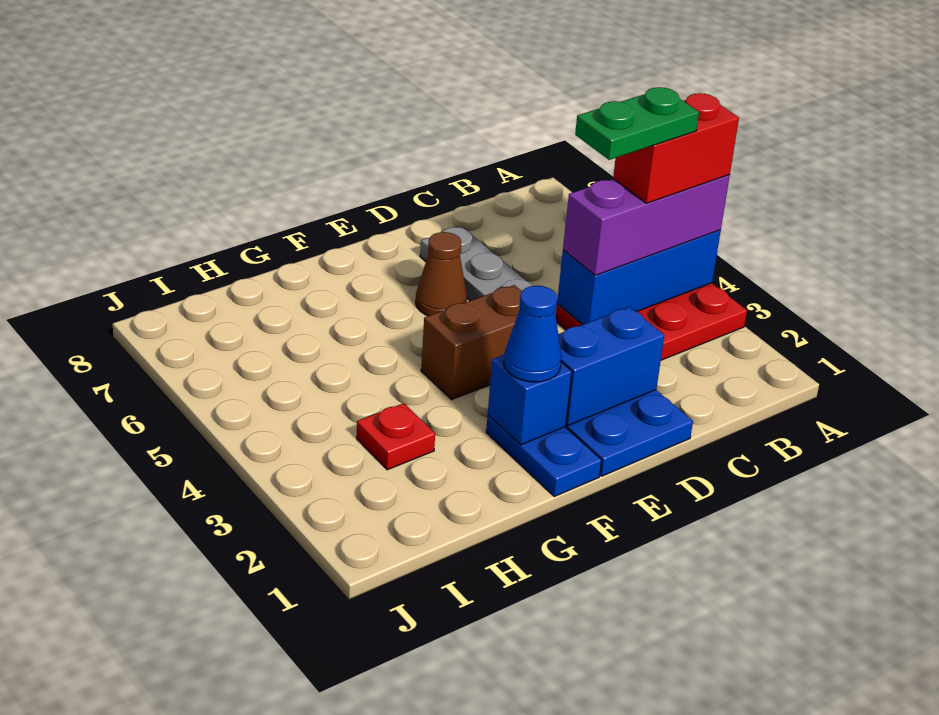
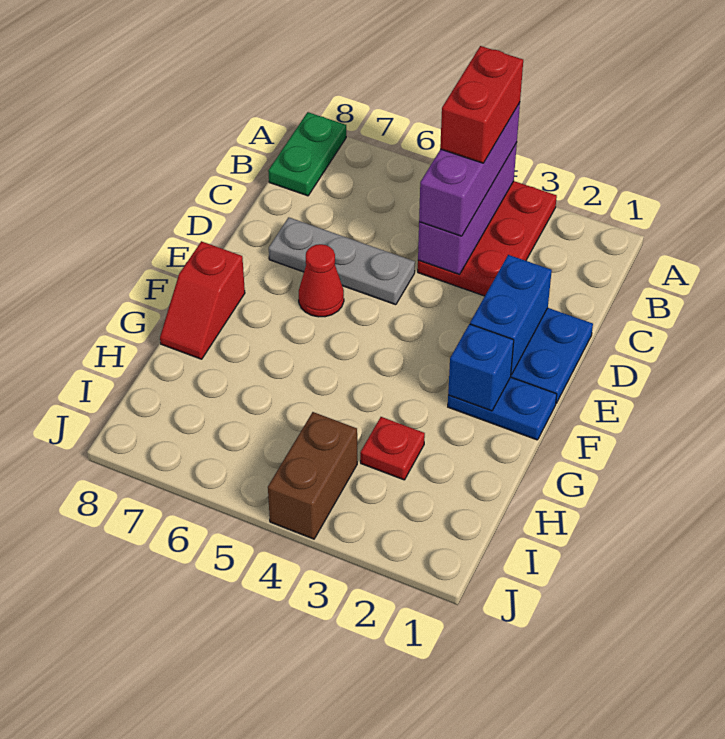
blue brick A4:C4 level 2 -> purple brick A4:C4 level 2
green plate B4:C4 level 5 -> green plate A8:B8 level 1
brown brick E4:F4 level 1 -> brown brick I4:J4 level 1
brown cone E6 level 1 -> red cone E6 level 1
blue cone F2 level 3 -> none
none -> red slope F8:G8 level 1 top F

